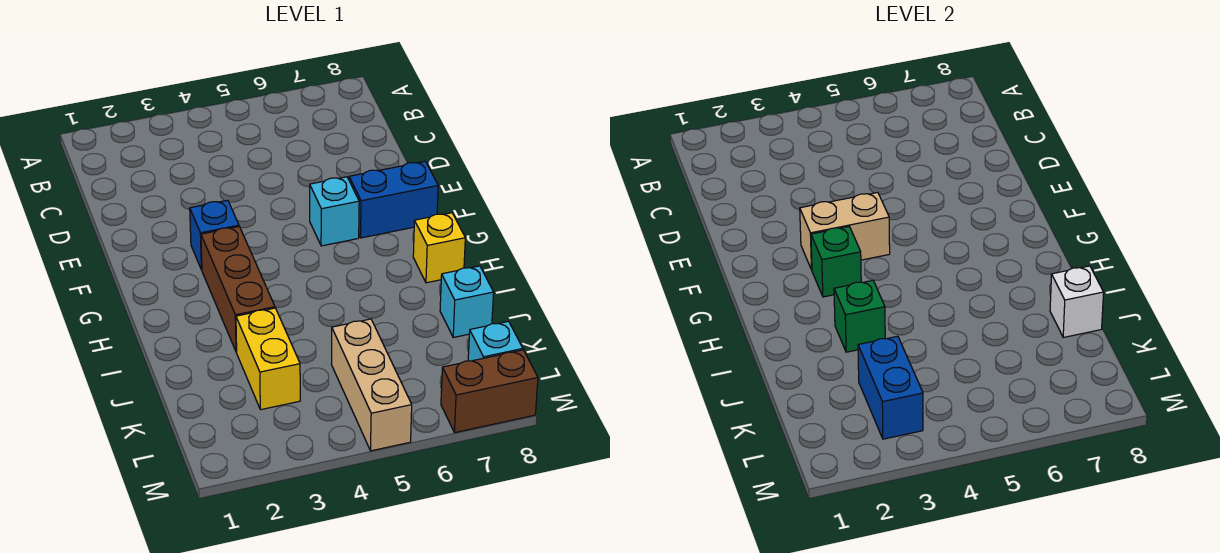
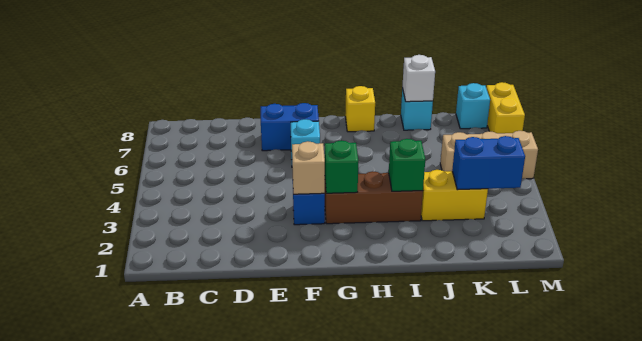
tan brick F3:F4 level 2 -> tan brick F3 level 2
blue brick F7:F8 level 1 -> blue brick E7:F7 level 1
brown brick M7:M8 level 1 -> yellow brick M7:M8 level 1

